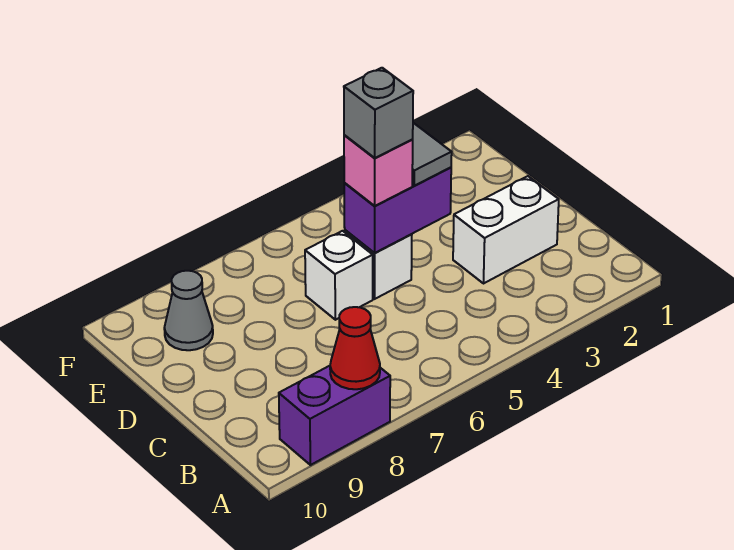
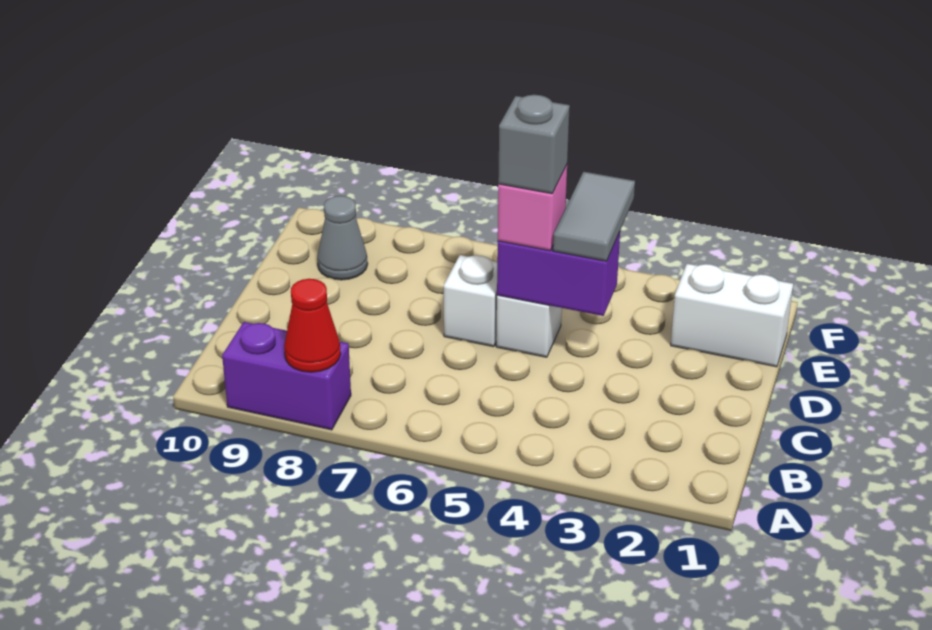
white brick C2:C3 level 1 -> white brick E1:E2 level 1

